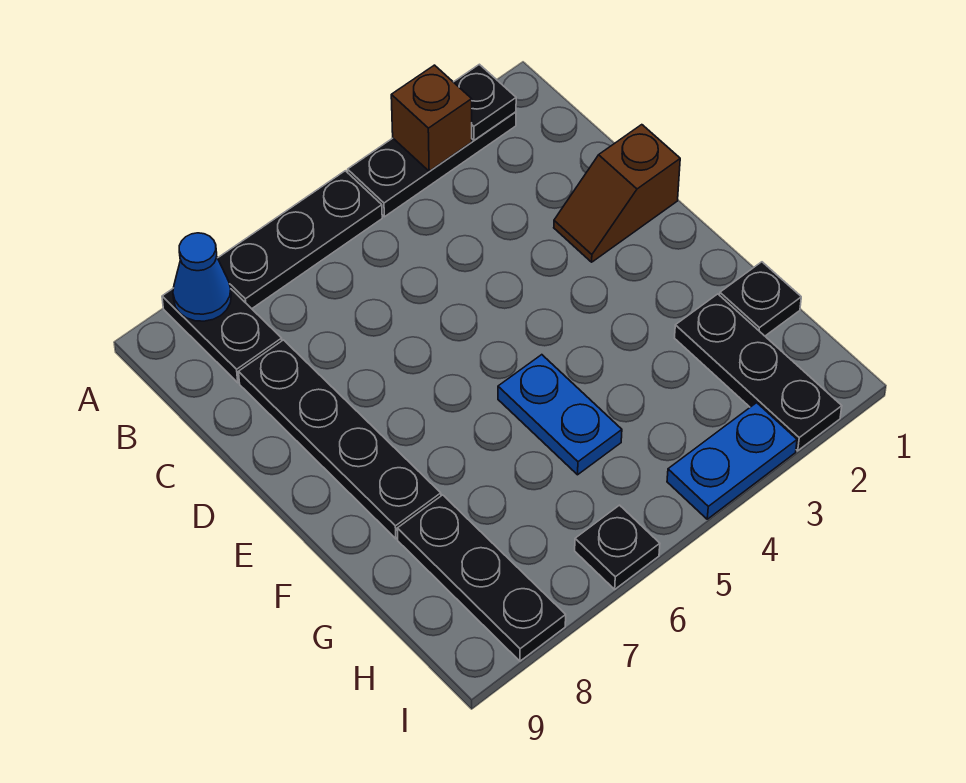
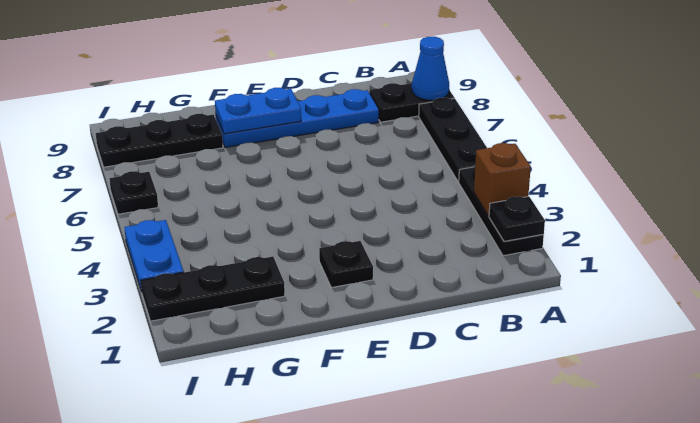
black plate C8:F8 level 1 -> blue plate C8:F8 level 1
brown slope D1:D2 level 1 top 1 -> none
blue plate F5:G5 level 1 -> blue plate E8:F8 level 2
black plate G1 level 1 -> black plate E2 level 1

